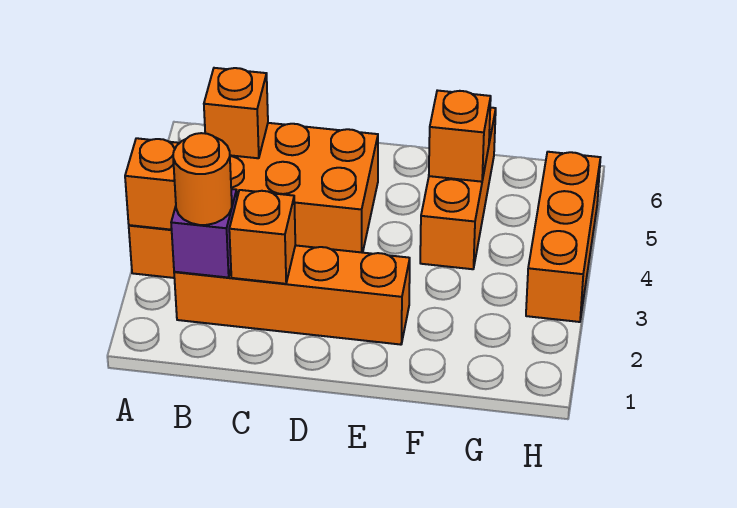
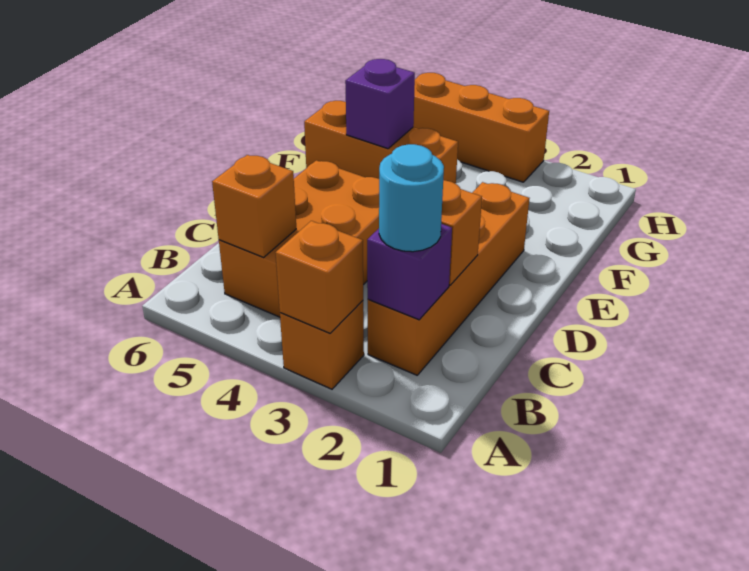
orange round brick B2 level 3 -> cyan round brick B2 level 3
orange brick F5 level 2 -> purple brick F5 level 2

